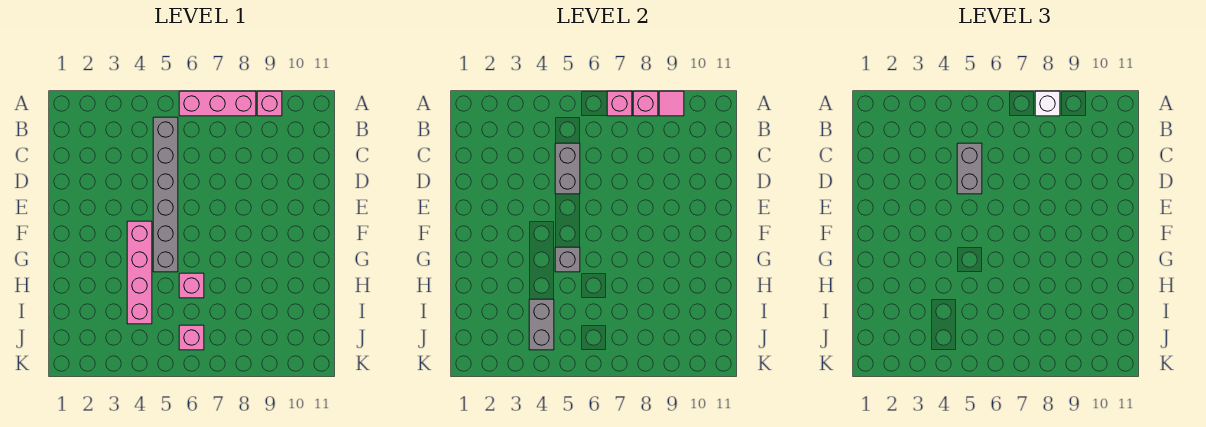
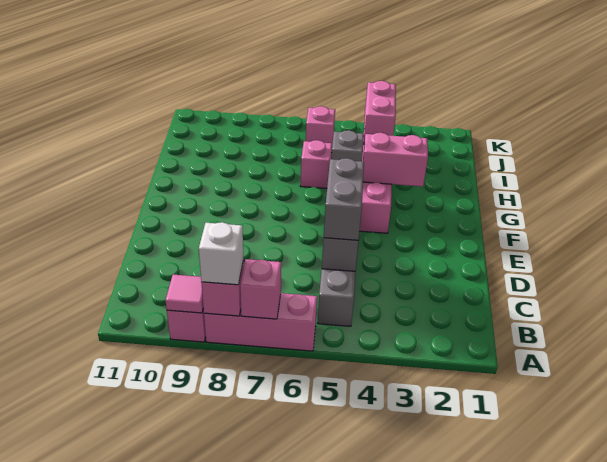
none -> pink brick G3:G4 level 2
grey brick I4:J4 level 2 -> pink brick I4:J4 level 2

